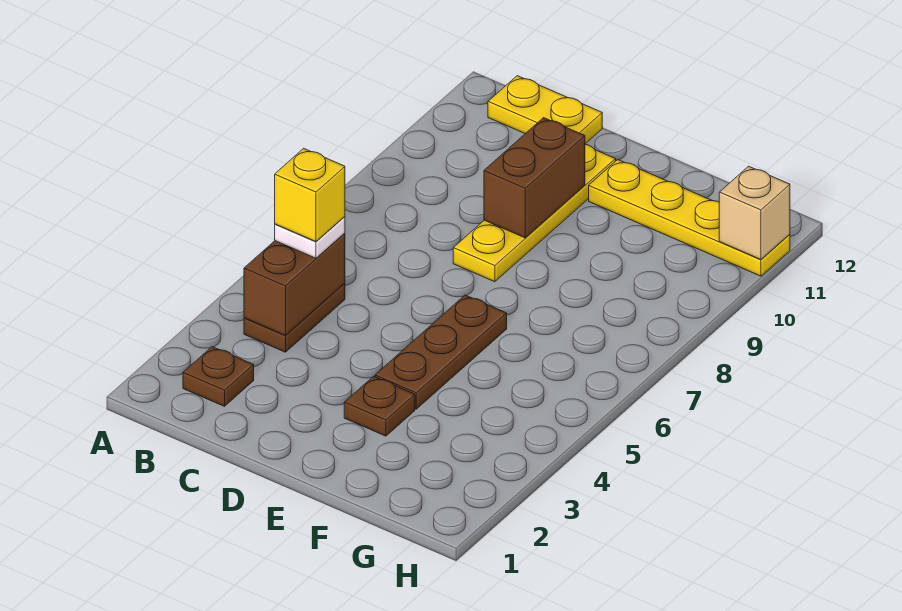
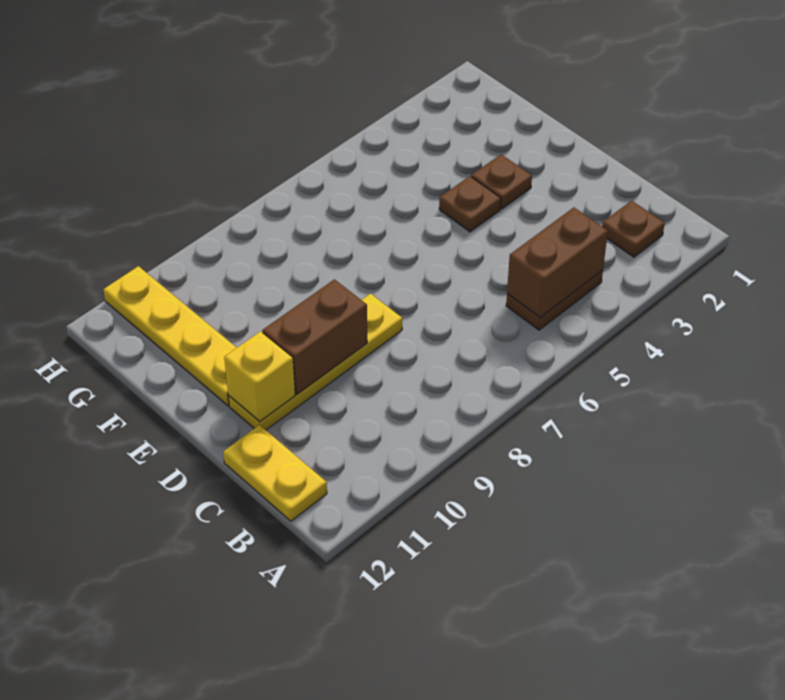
white plate B5 level 3 -> none
yellow brick B5 level 4 -> yellow brick D11 level 2
brown plate E4:E6 level 1 -> brown plate E4 level 1
tan brick H11 level 2 -> none

